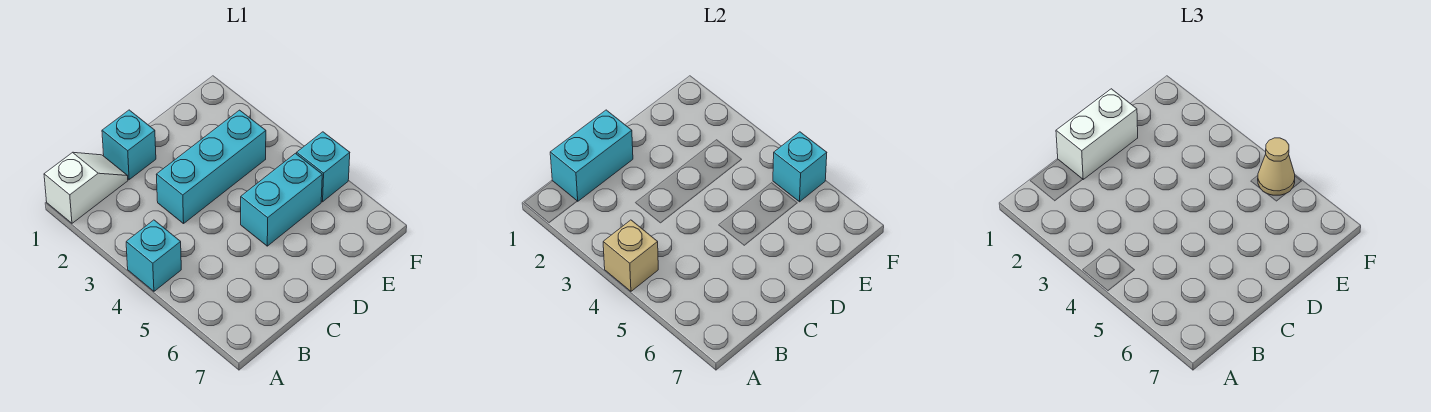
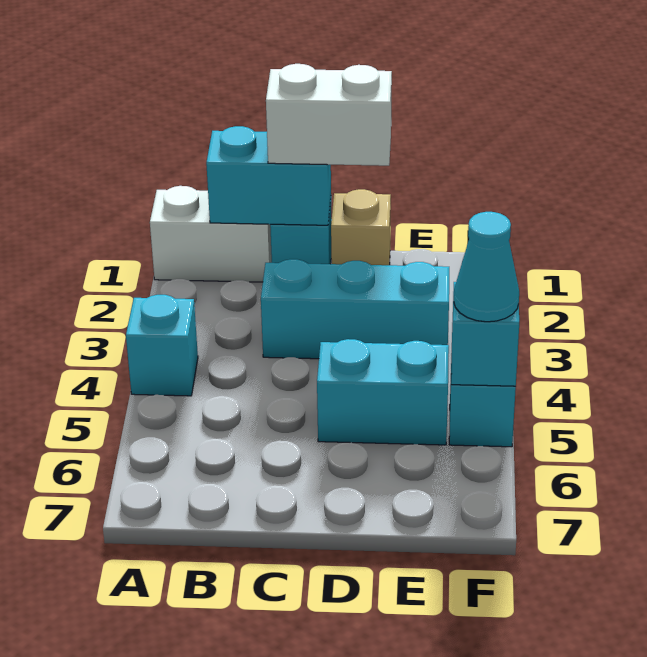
white slope A1:B1 level 1 top A -> white brick A1:B1 level 1
tan brick A4 level 2 -> tan brick D1 level 1
tan cone F5 level 3 -> cyan cone F5 level 3

